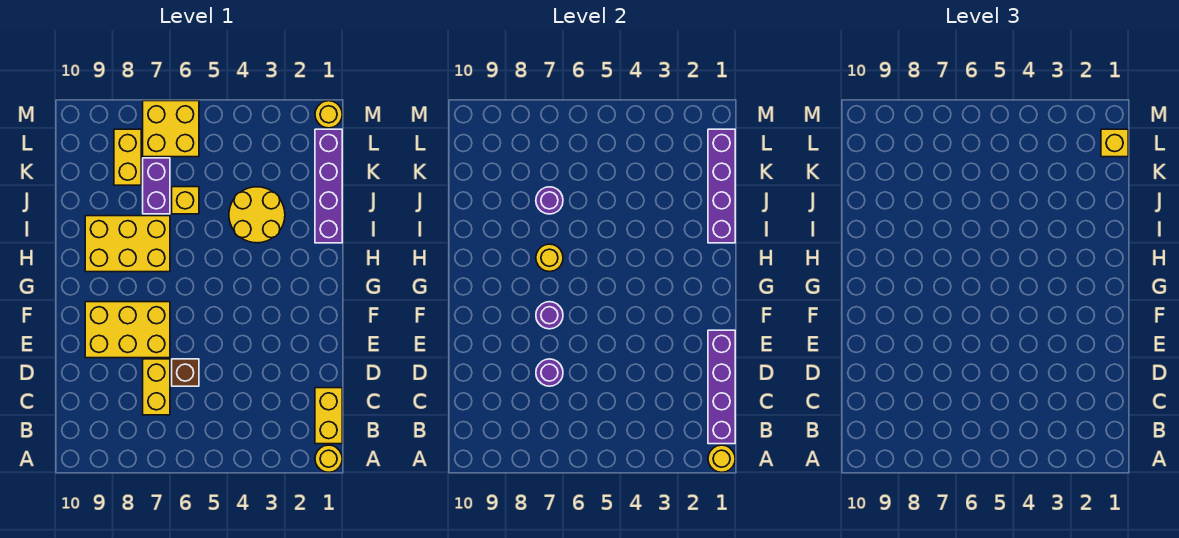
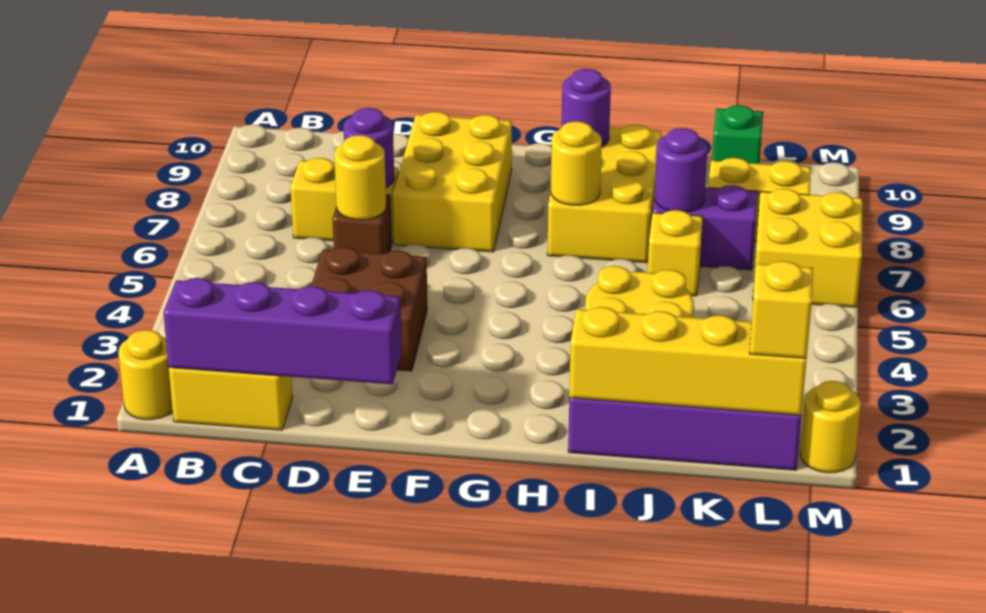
yellow round brick A1 level 2 -> yellow round brick D6 level 2
none -> brown brick D3:E4 level 1
purple round brick F7 level 2 -> purple round brick H9 level 2
purple brick I1:L1 level 2 -> yellow brick I1:L1 level 2
none -> green brick K10 level 1

